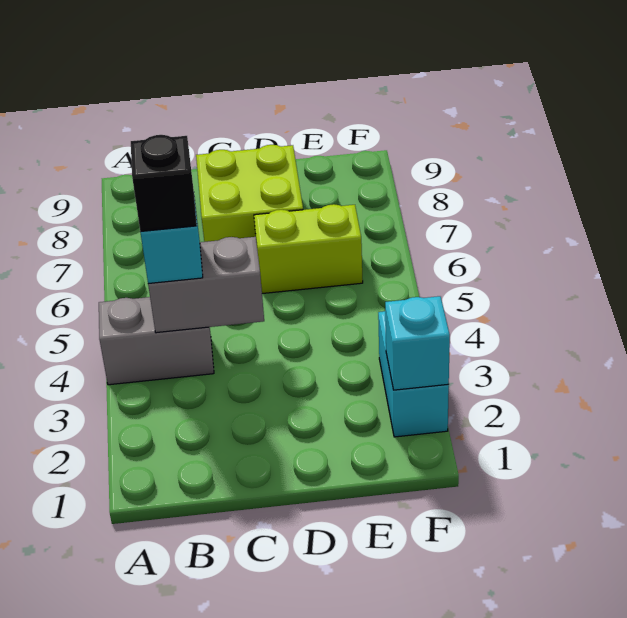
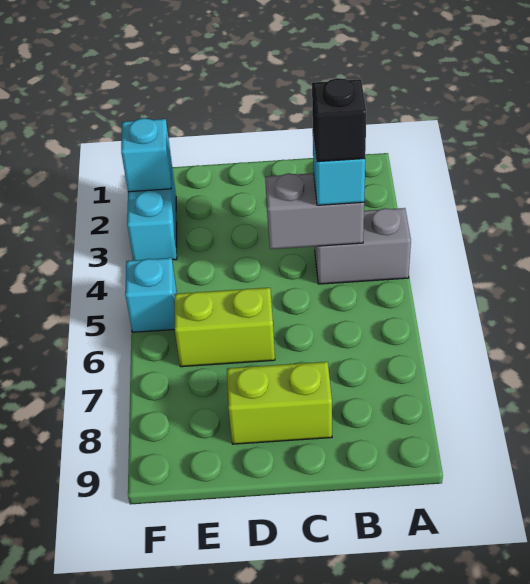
lime brick C7:D8 level 1 -> lime brick C8:D8 level 1
none -> cyan brick F5 level 1

